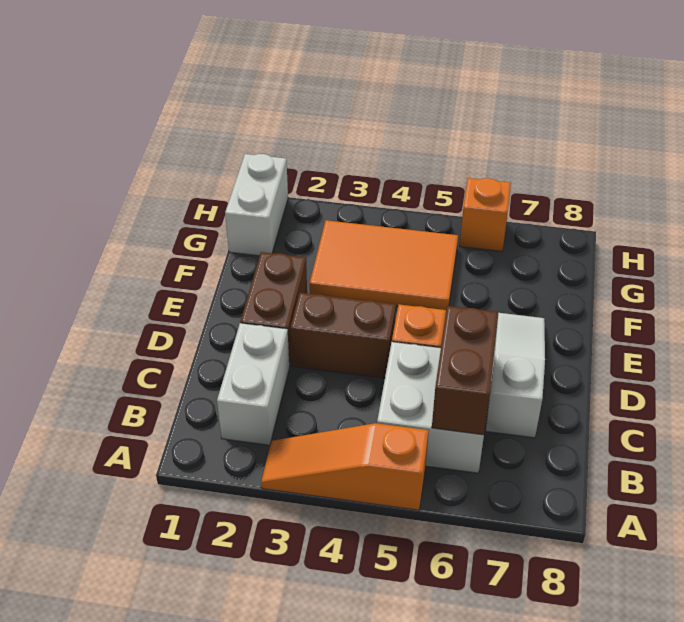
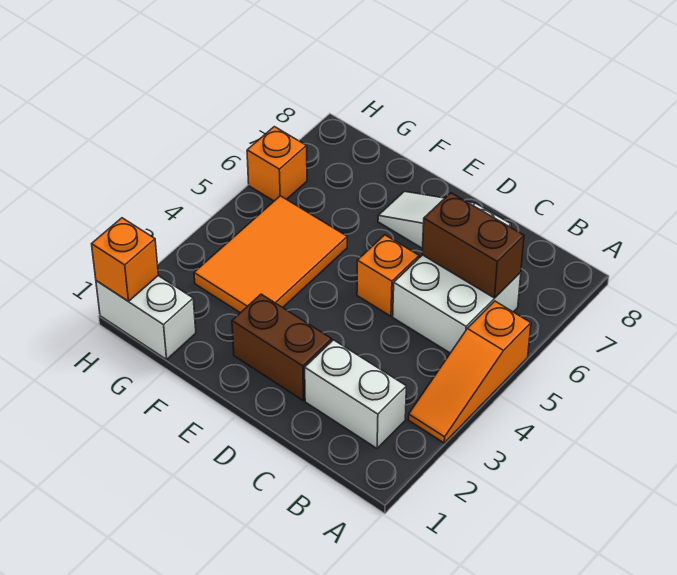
brown brick D3:D4 level 1 -> none
none -> orange brick H1 level 2

